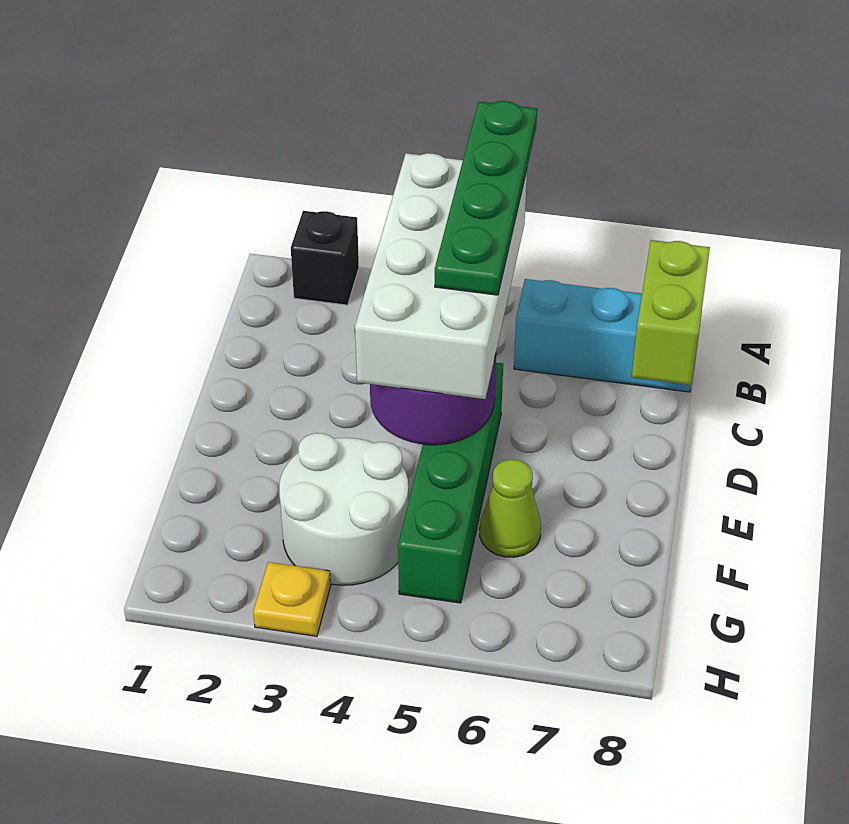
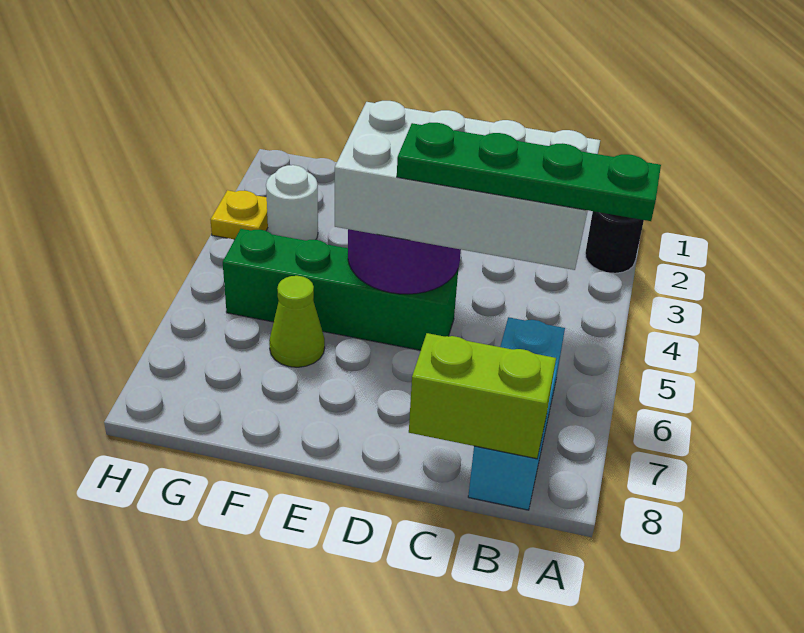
black brick A2 level 1 -> black round brick A2 level 1
white round brick F3:G4 level 1 -> white round brick G3 level 1

